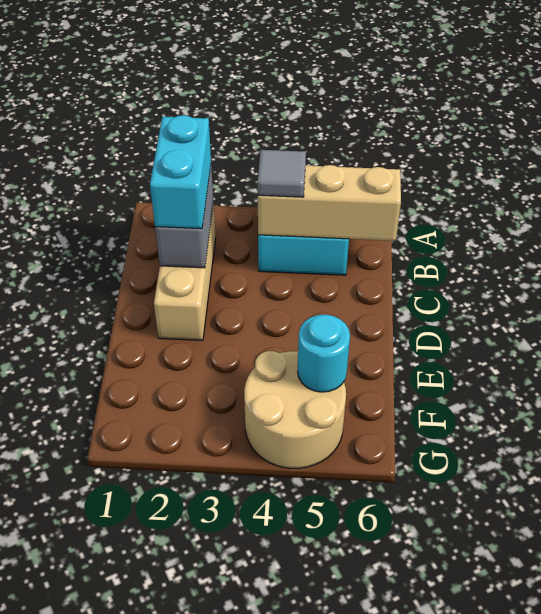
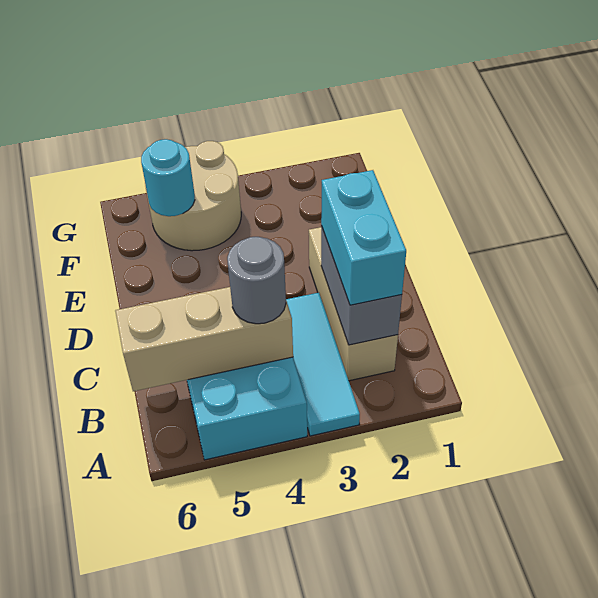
none -> cyan tile A3:C3 level 1
grey tile B4 level 3 -> grey round brick B4 level 3

